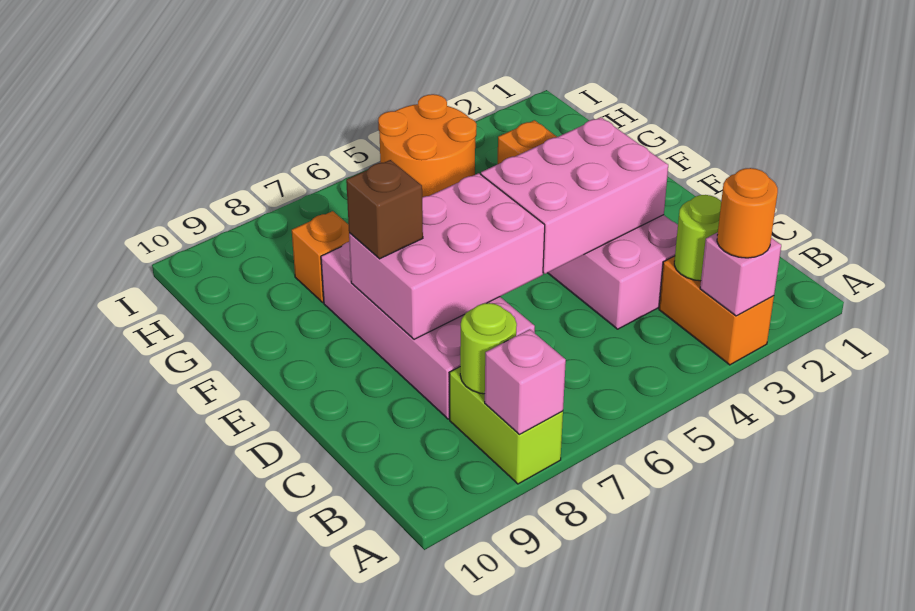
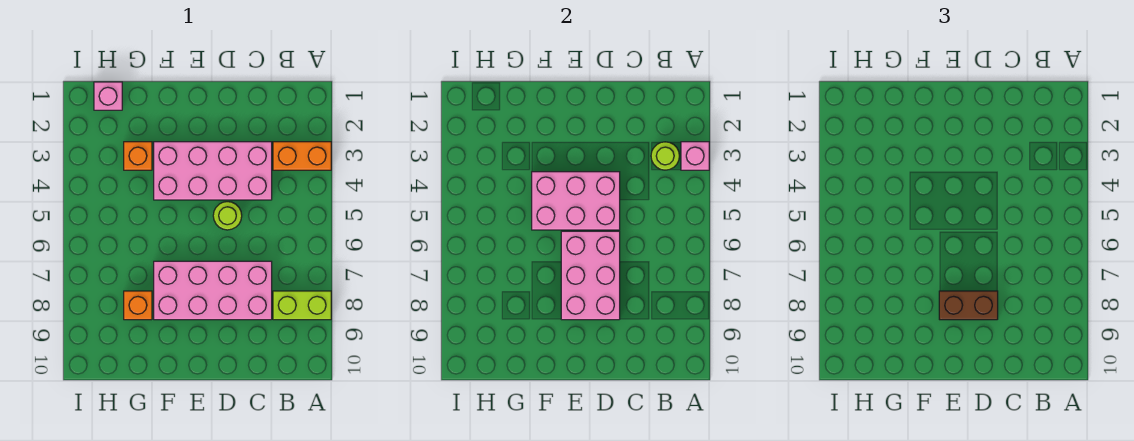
orange round brick A3 level 3 -> none
pink brick A8 level 2 -> pink brick H1 level 1
lime round brick B8 level 2 -> lime round brick D5 level 1
pink brick D3:E5 level 2 -> pink brick D4:F5 level 2
brown brick E8 level 3 -> brown brick D8:E8 level 3
orange round brick H4:I5 level 1 -> none

